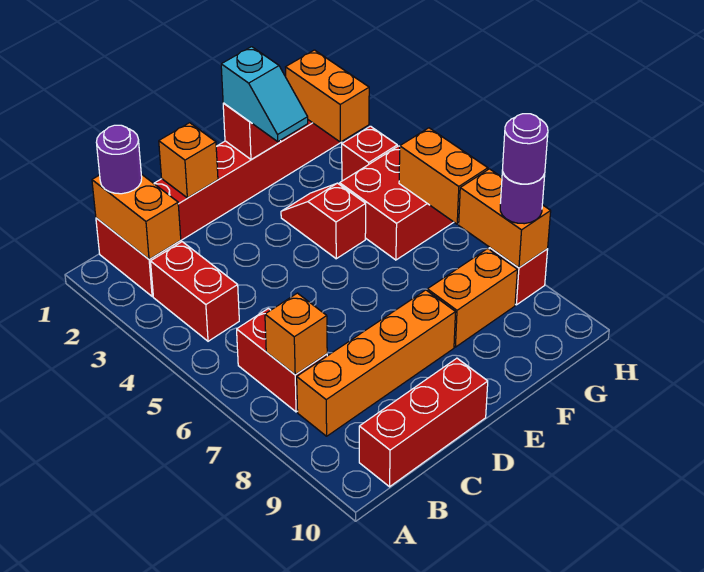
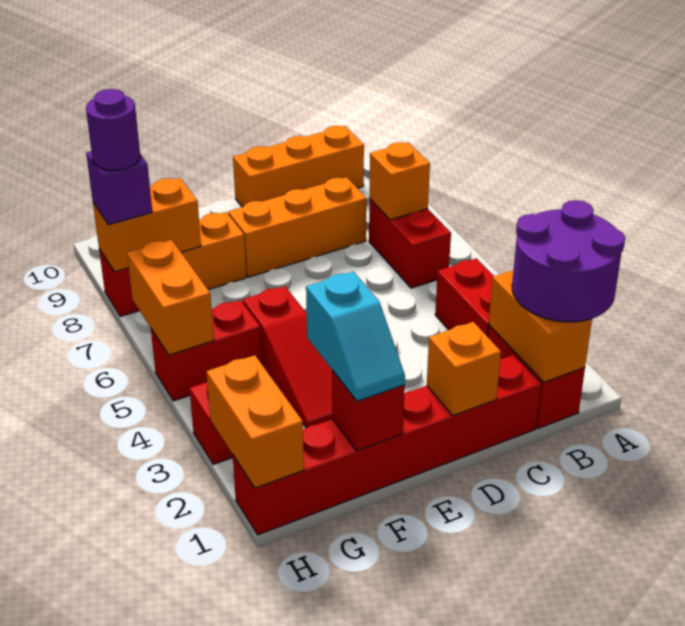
purple round brick B1 level 3 -> purple round brick A1:B2 level 3
orange brick B8:E8 level 1 -> orange brick C8:E8 level 1
red brick B10:D10 level 1 -> orange brick B10:D10 level 1
cyan slope F1:F2 level 3 top 1 -> cyan slope F1:F2 level 3 top 2
red slope F3:F4 level 1 top 4 -> red slope F3:F5 level 1 top 5
red brick G4:H5 level 1 -> red brick G5:H5 level 1
orange brick H7:H8 level 2 -> orange brick G8:H8 level 2
purple round brick H8 level 3 -> purple brick H8 level 3

